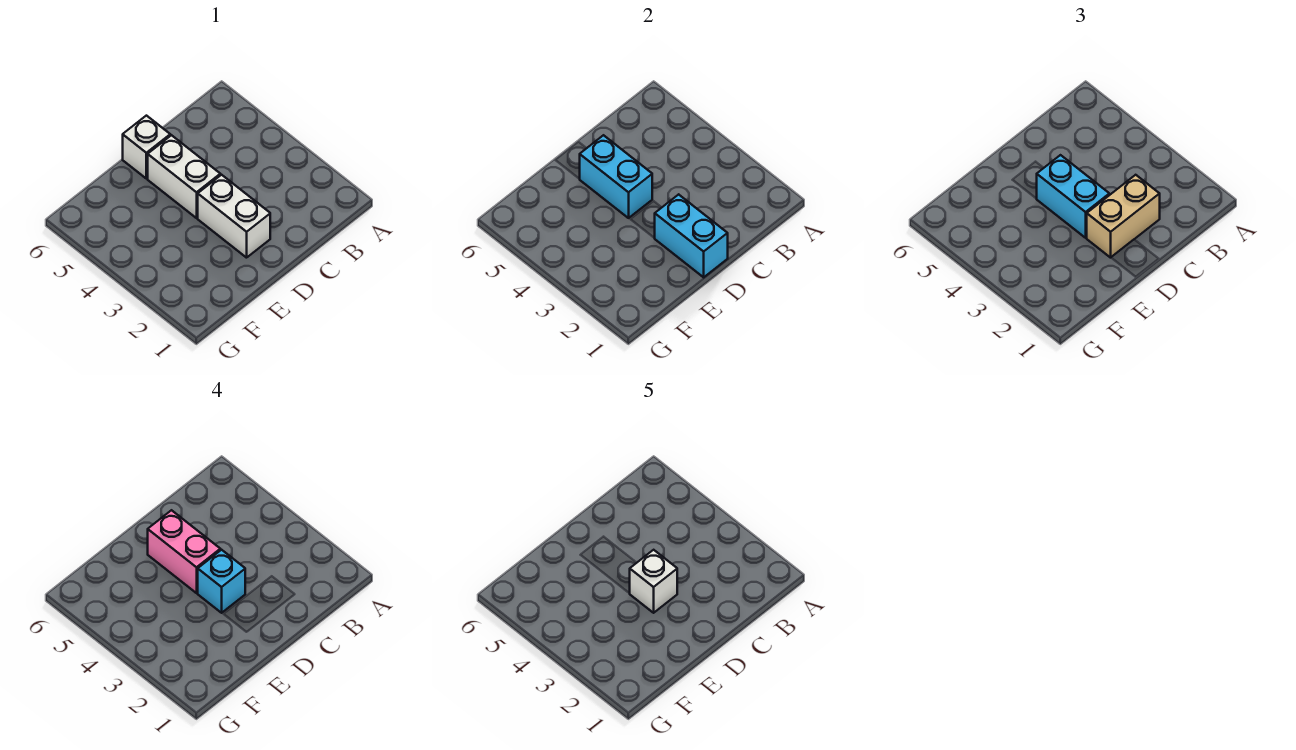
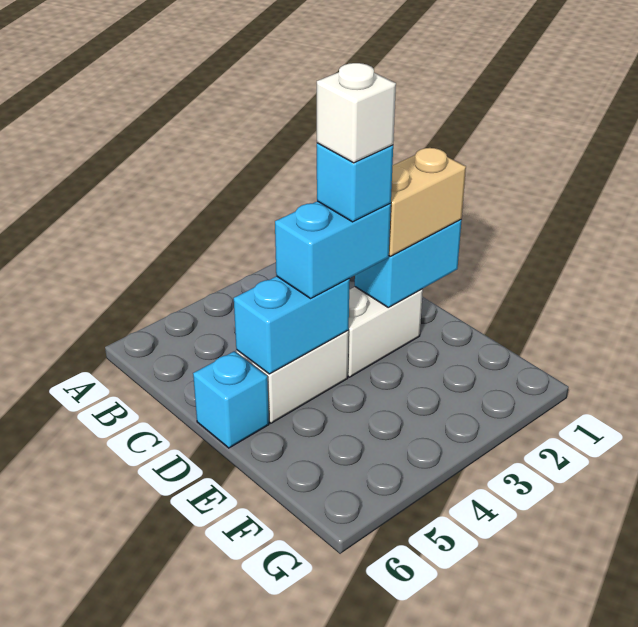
tan brick C2:D2 level 3 -> tan brick D1:D2 level 3
pink brick D4:D5 level 4 -> none
white brick D6 level 1 -> cyan brick D6 level 1

